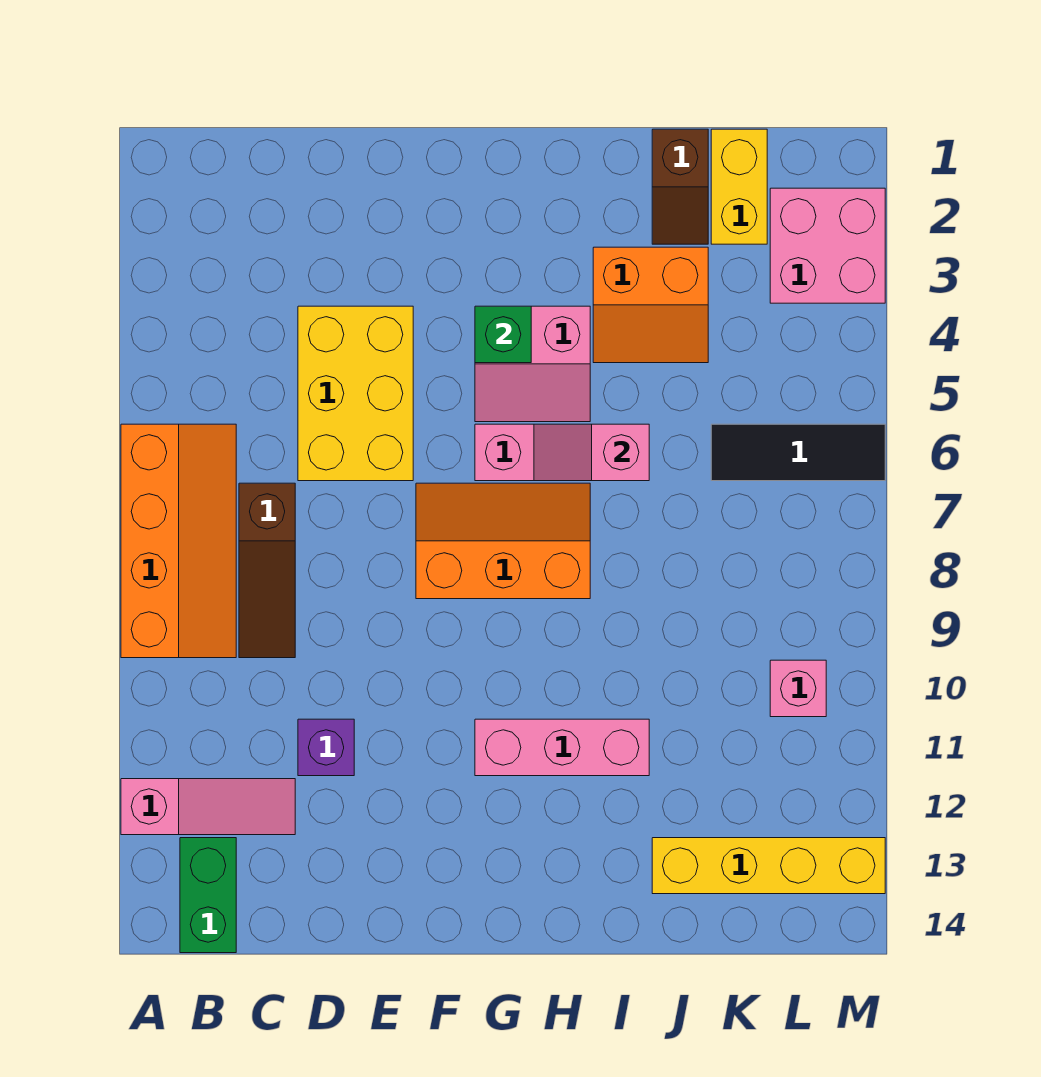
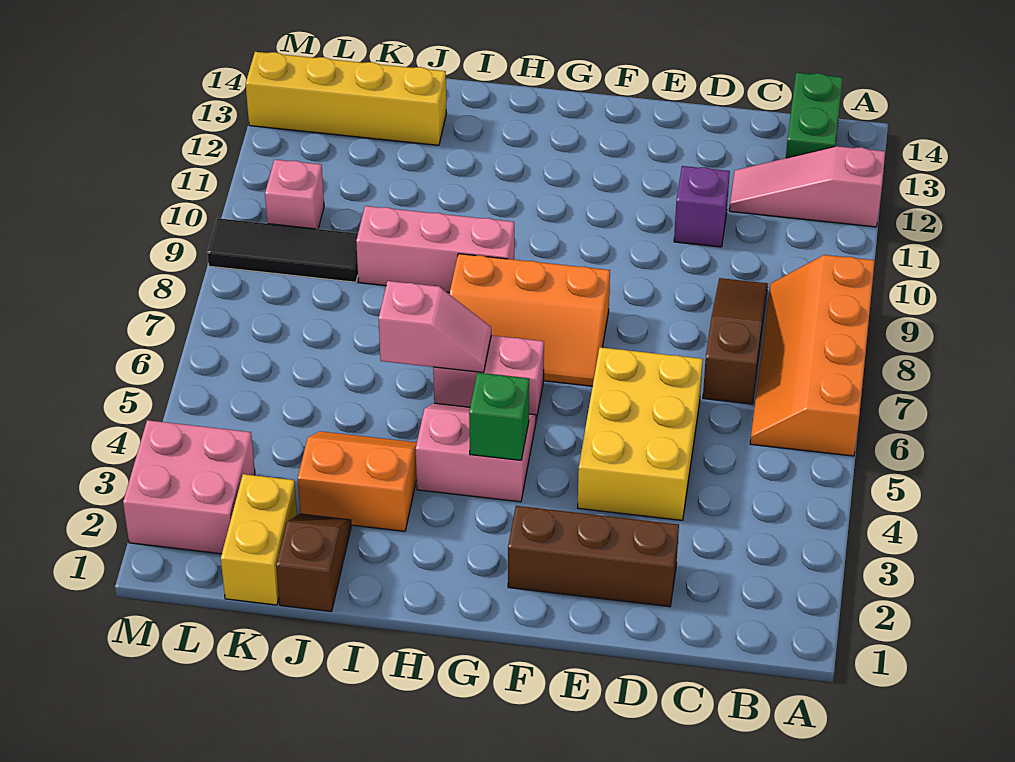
none -> brown brick D2:F2 level 1
pink brick G11:I11 level 1 -> pink brick H9:J9 level 1
black tile K6:M6 level 1 -> black tile K9:M9 level 1

